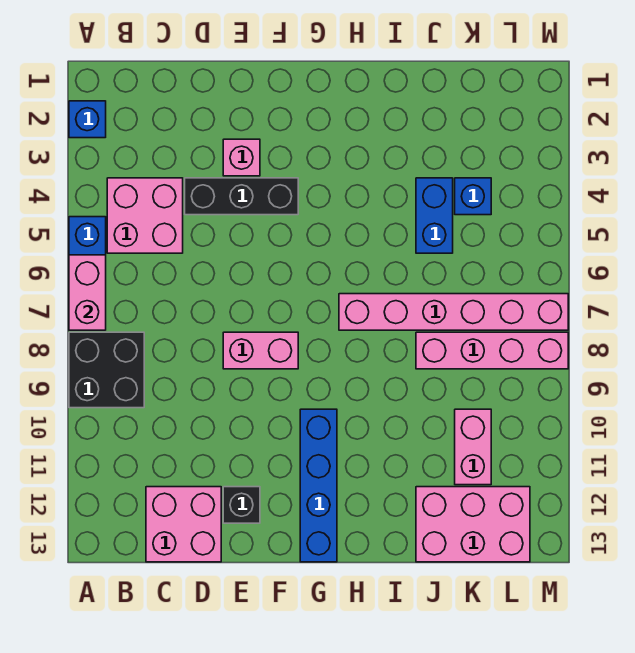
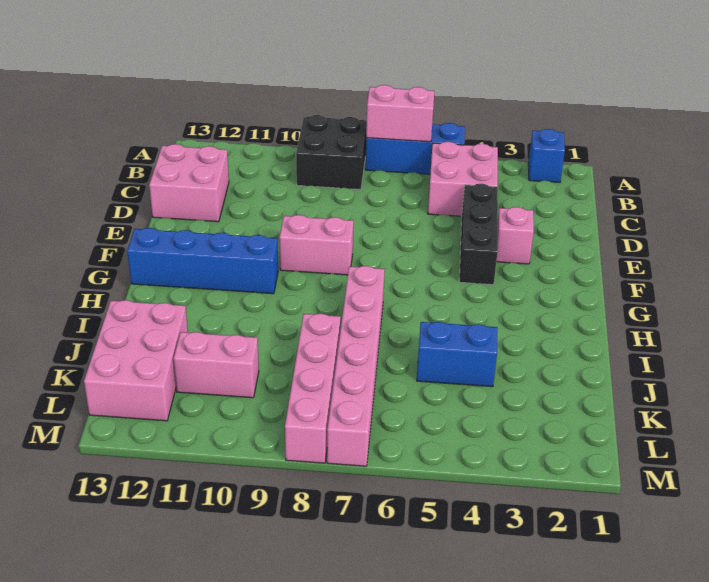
pink brick E8:F8 level 1 -> pink brick F8:F9 level 1
black brick E12 level 1 -> none
blue brick K4 level 1 -> none

